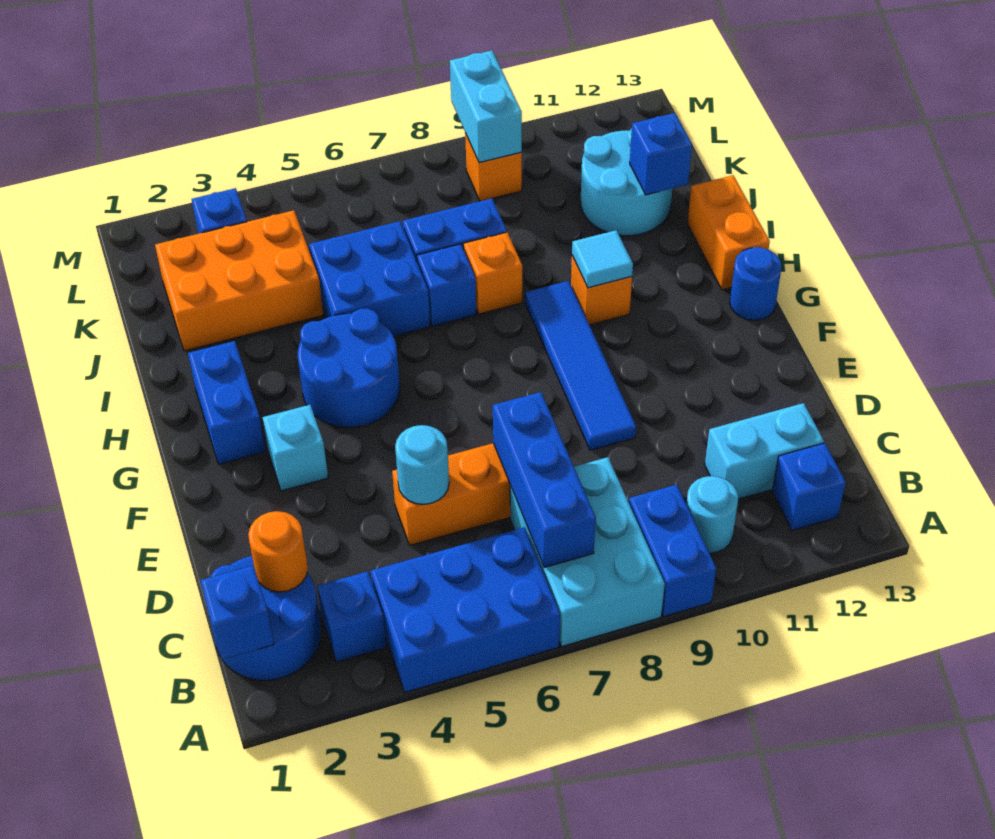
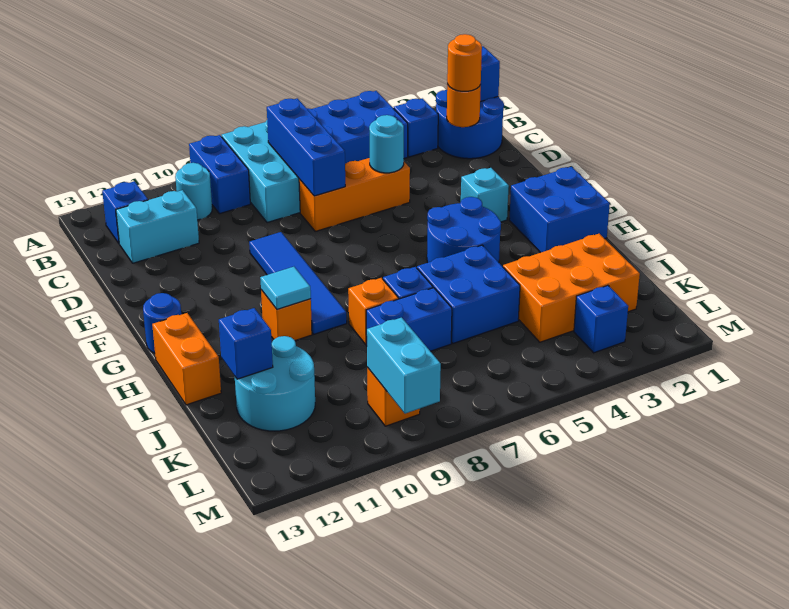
none -> orange round brick C2 level 3
blue brick G2:H2 level 1 -> blue brick G1:H2 level 1

